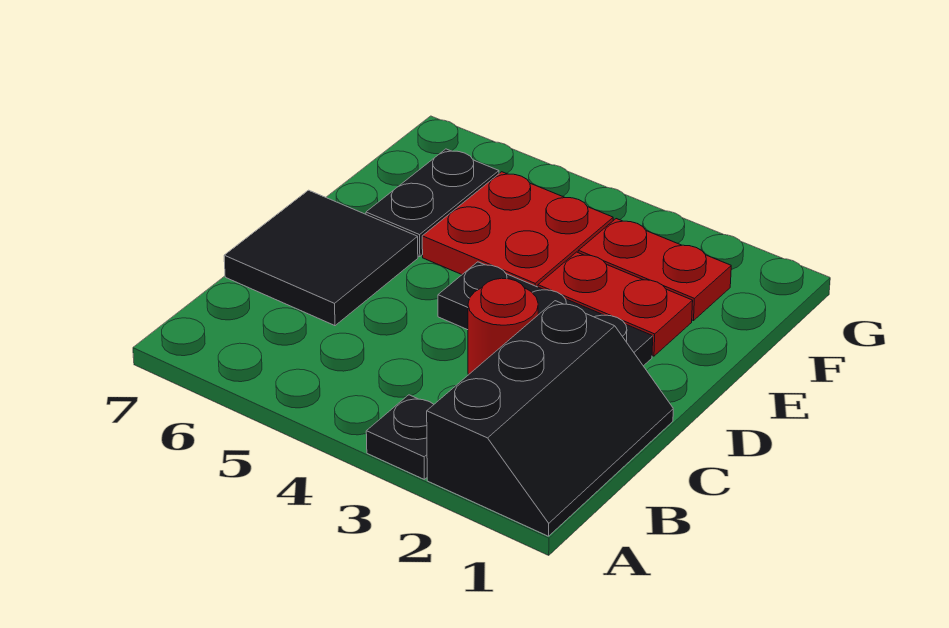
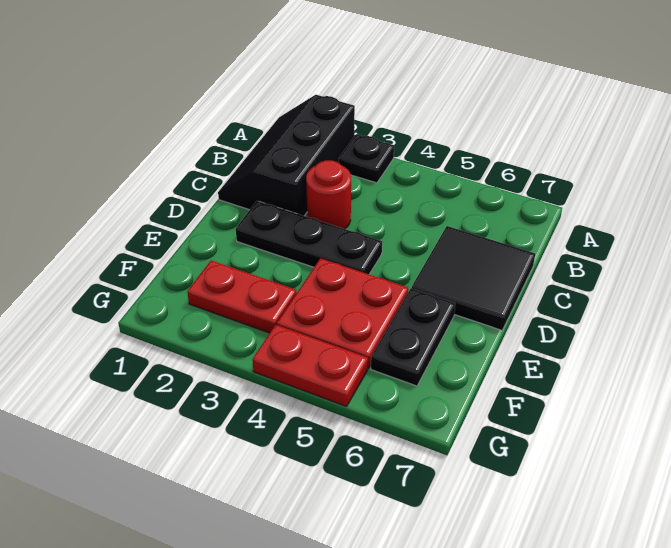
red plate E2:E3 level 1 -> red plate G4:G5 level 1

